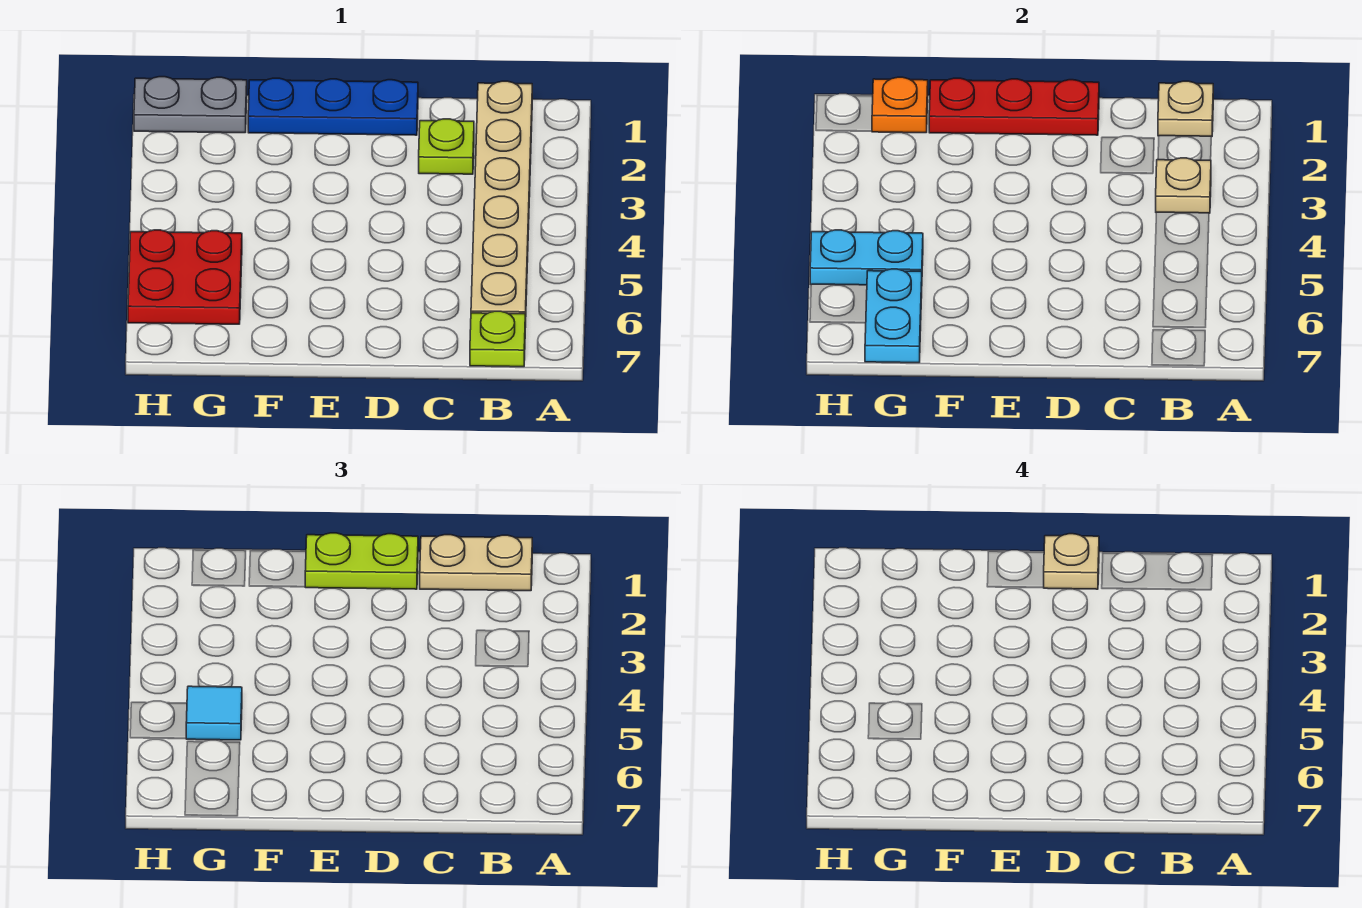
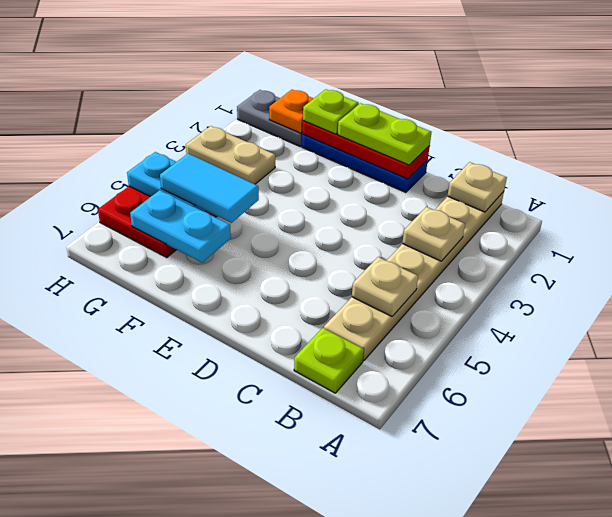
tan plate B1:C1 level 3 -> tan plate G3:H3 level 1
lime plate C2 level 1 -> lime plate F1 level 3
tan plate D1 level 4 -> tan plate B5 level 2
cyan tile G5 level 3 -> cyan tile F5:G5 level 3
cyan plate G6:G7 level 2 -> cyan plate F6:G6 level 2

